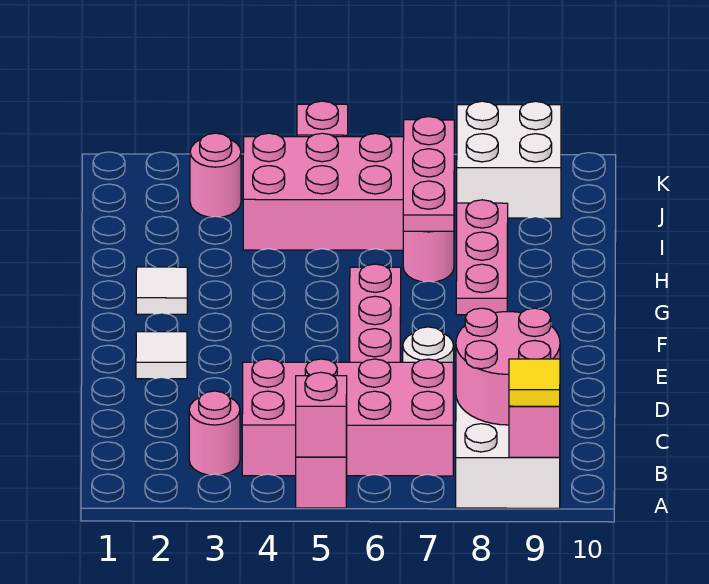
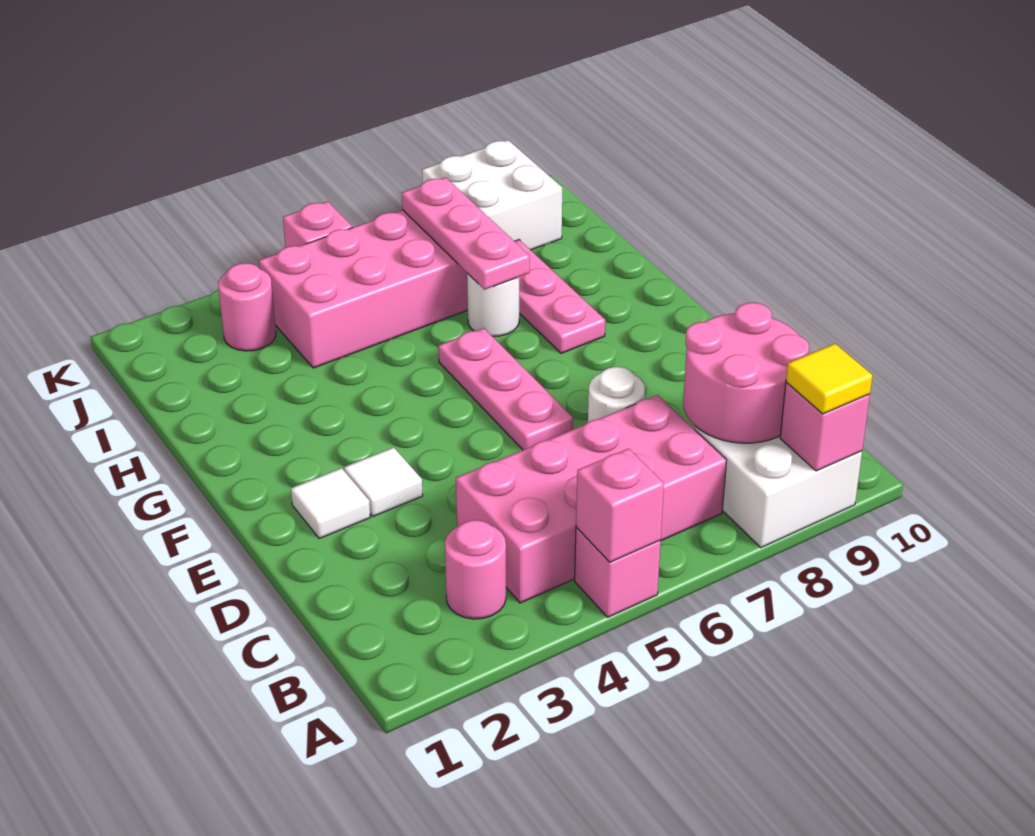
white tile G2 level 1 -> white tile E3 level 1
pink round brick H7 level 1 -> white round brick H7 level 1

